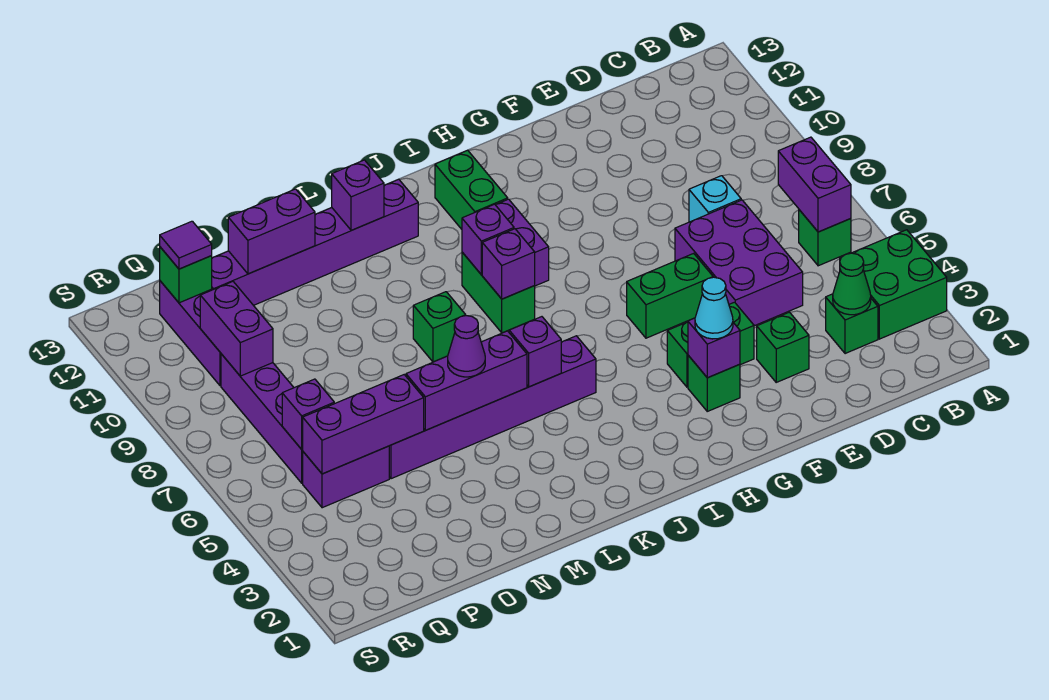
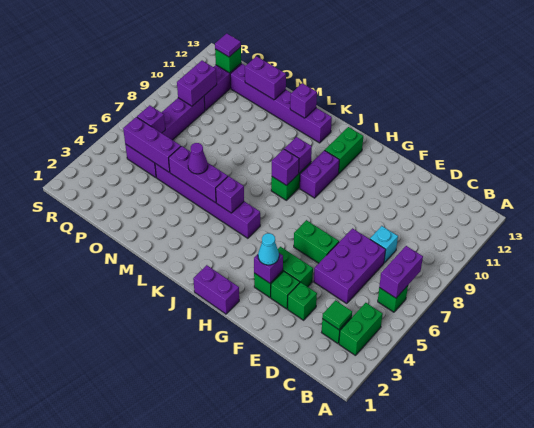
green brick A3:B4 level 1 -> green brick B3:B4 level 1
green cone C3 level 2 -> green tile C3 level 2
none -> purple brick H1:I1 level 1
green brick L8 level 1 -> green brick F3 level 1

